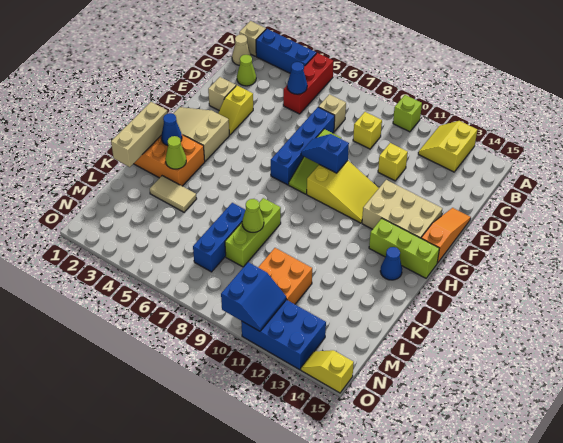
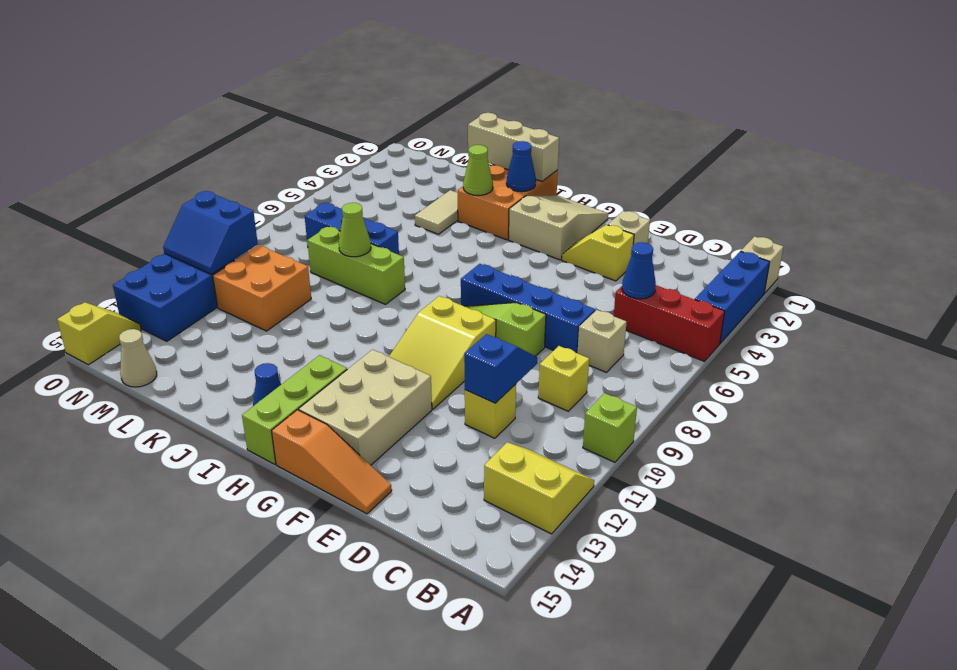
tan cone B1 level 1 -> tan cone M15 level 1
lime cone C2 level 1 -> none
blue slope F8:F9 level 2 top 9 -> blue slope D10:D11 level 2 top 11

